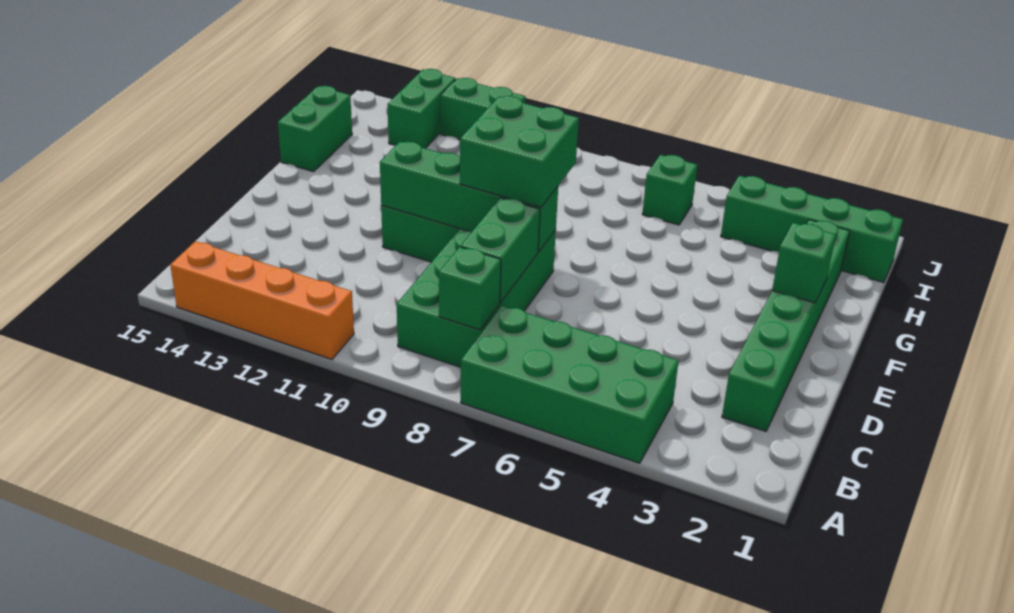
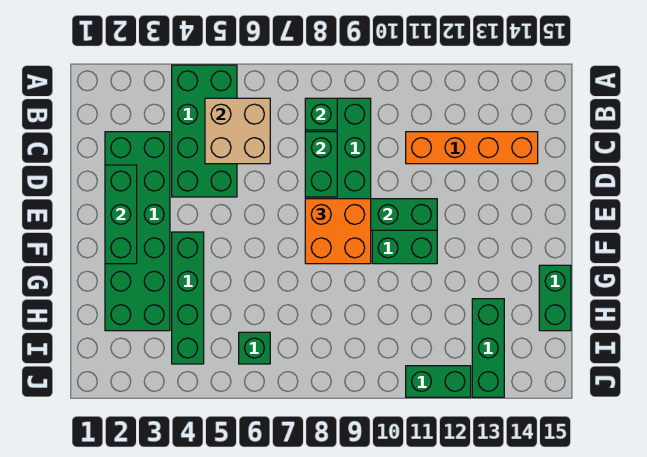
green brick A4:B7 level 1 -> green brick A4:D5 level 1
orange brick A11:A14 level 1 -> orange brick C11:C14 level 1
none -> tan brick B5:C6 level 2
green brick C2:H2 level 1 -> green brick C2:H3 level 1
green brick E8:F9 level 3 -> orange brick E8:F9 level 3
green brick F2 level 2 -> green brick D2:F2 level 2
green brick I1:I4 level 1 -> green brick F4:I4 level 1
green brick I13:J13 level 1 -> green brick H13:J13 level 1

